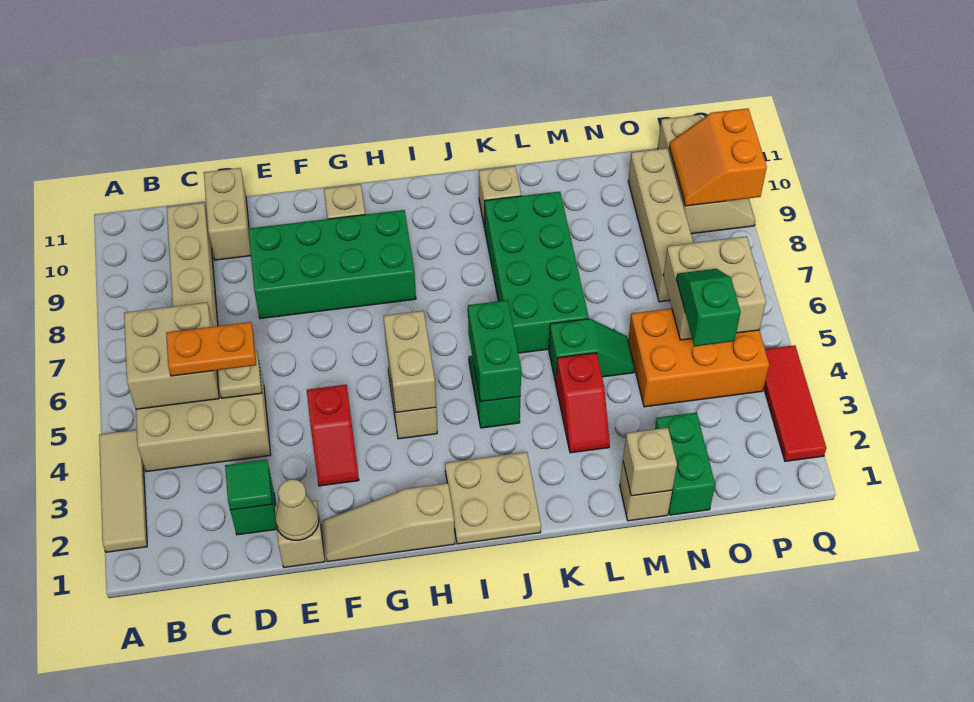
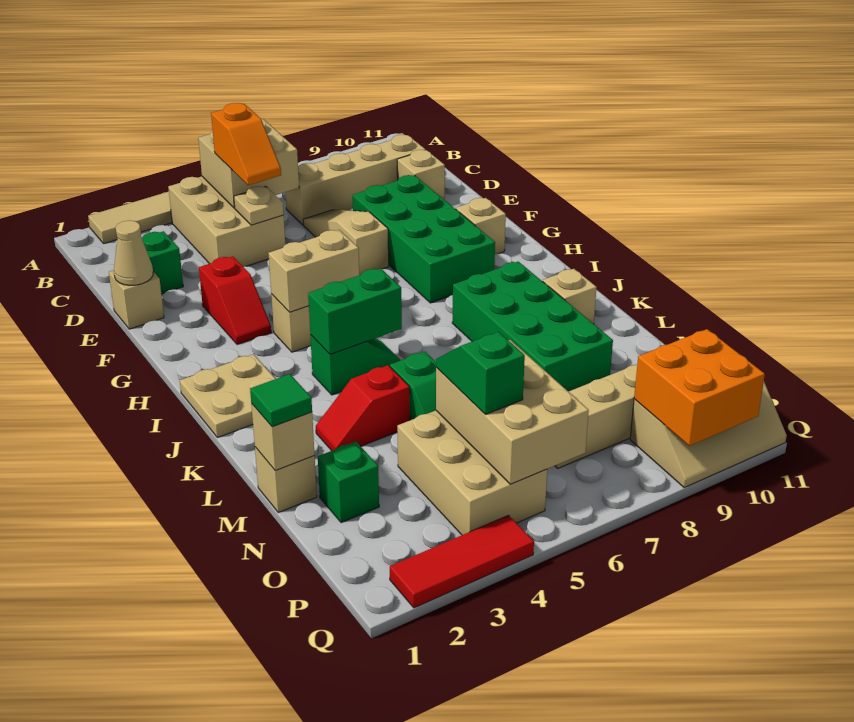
orange plate C5:D5 level 3 -> orange slope C5:D5 level 3 top C
green tile D2 level 2 -> green tile M1 level 3
tan brick D10:D11 level 1 -> tan brick D10 level 1
tan slope F1:H1 level 1 top H -> tan slope D7:F7 level 1 top F
red slope F3:F4 level 1 top 4 -> red slope F3:G3 level 1 top F
green brick K6:L9 level 1 -> green brick J8:M9 level 1
green brick N1:N2 level 1 -> green brick N2 level 1
orange brick N4:P5 level 1 -> tan brick N4:P5 level 1
green slope O4:O5 level 3 top 4 -> green slope N5:O5 level 3 top O
tan brick O5:P6 level 2 -> tan brick N5:P6 level 2
orange slope P9:Q10 level 2 top Q -> orange brick P9:Q10 level 2

